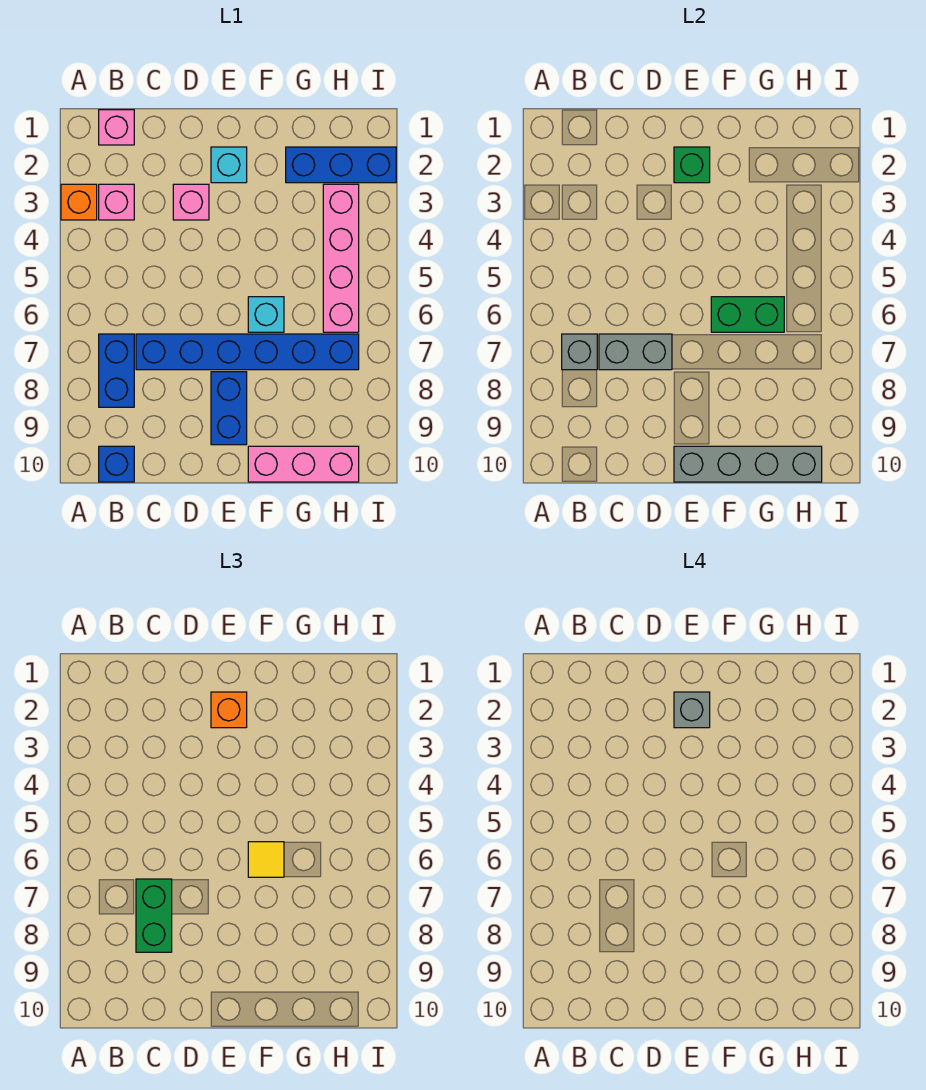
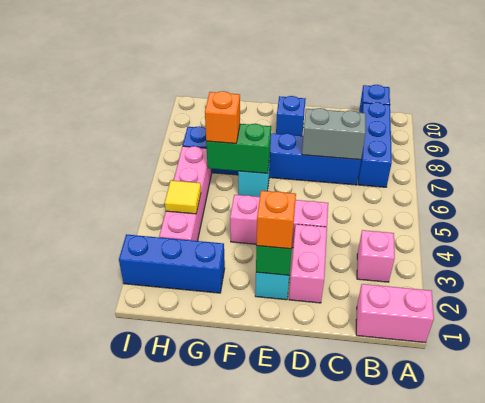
orange brick A3 level 1 -> orange brick G6 level 3
pink brick B1 level 1 -> pink brick A1:B1 level 1
blue brick B7:B8 level 1 -> blue brick B7:B9 level 1
grey brick B7 level 2 -> none
green brick C7:C8 level 3 -> none
pink brick D3 level 1 -> pink brick D2:D3 level 1
grey brick E2 level 4 -> none
blue brick E8:E9 level 1 -> blue brick E9 level 1
grey brick E10:H10 level 2 -> none
yellow tile F6 level 3 -> yellow tile H4 level 2
pink brick F10:H10 level 1 -> pink brick D4:F4 level 1

